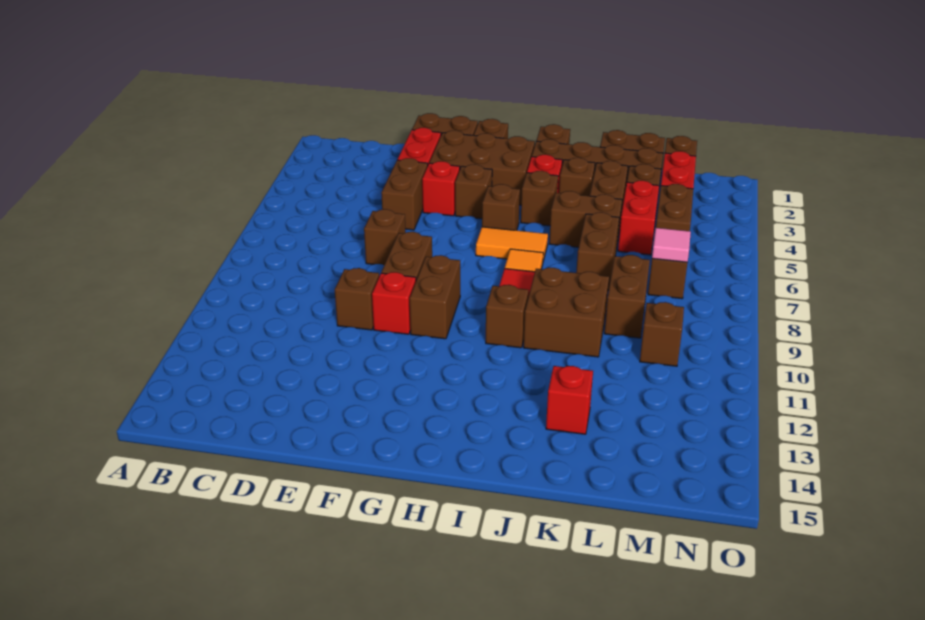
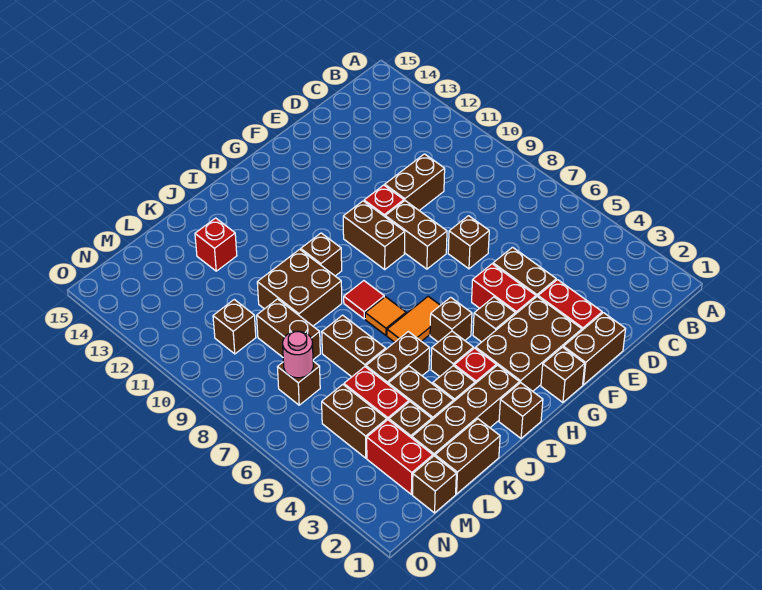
brown brick E10 level 1 -> brown brick D10:E10 level 1
red brick F4 level 1 -> red brick F4:F5 level 1
pink tile M7 level 2 -> pink round brick M7 level 2

